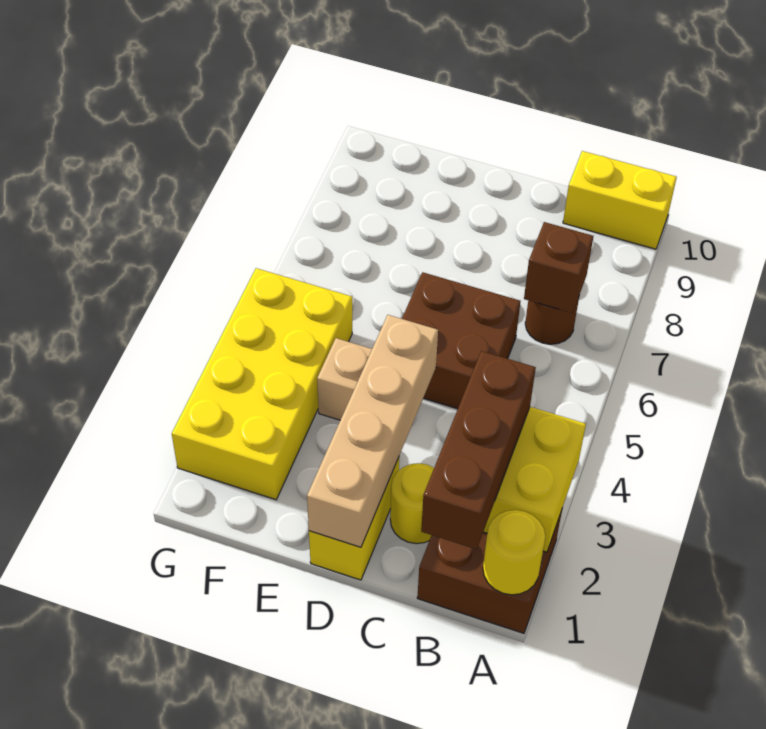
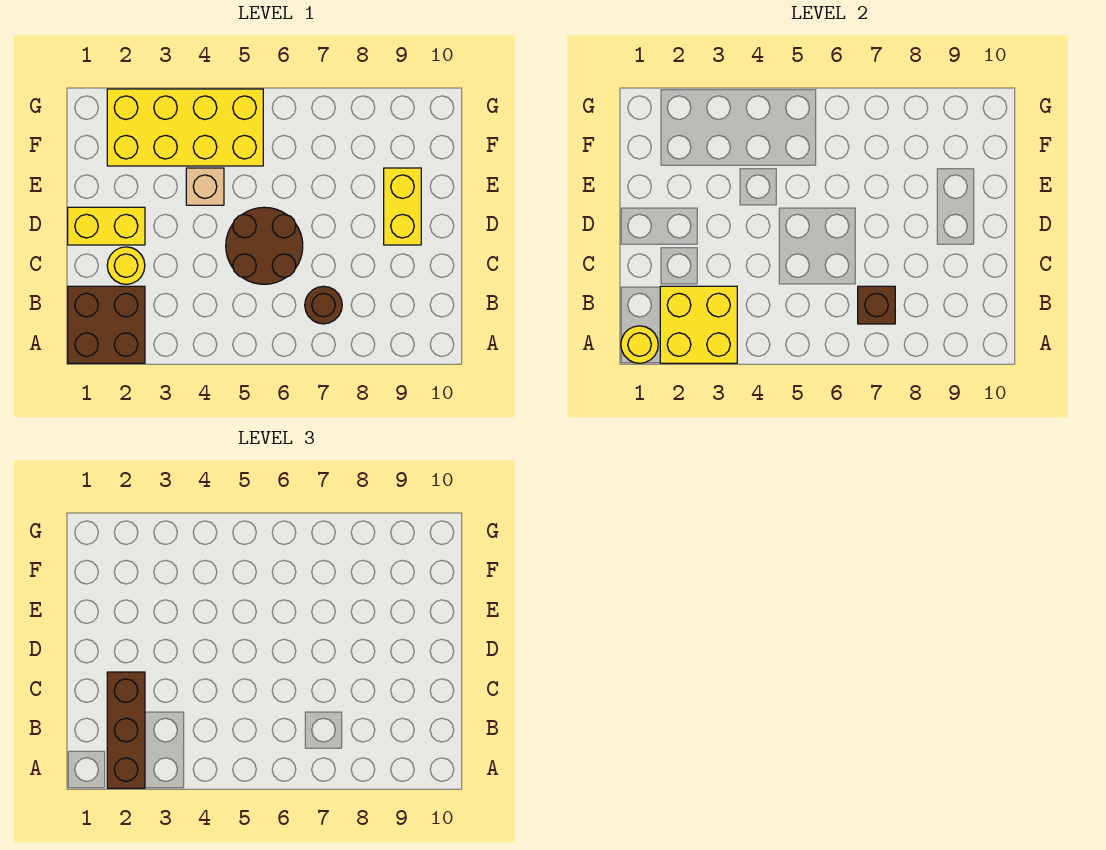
yellow brick A10:B10 level 1 -> yellow brick D9:E9 level 1
brown brick B1:B3 level 3 -> brown brick A2:C2 level 3
brown brick C5:D6 level 1 -> brown round brick C5:D6 level 1
tan brick D1:D4 level 2 -> none

